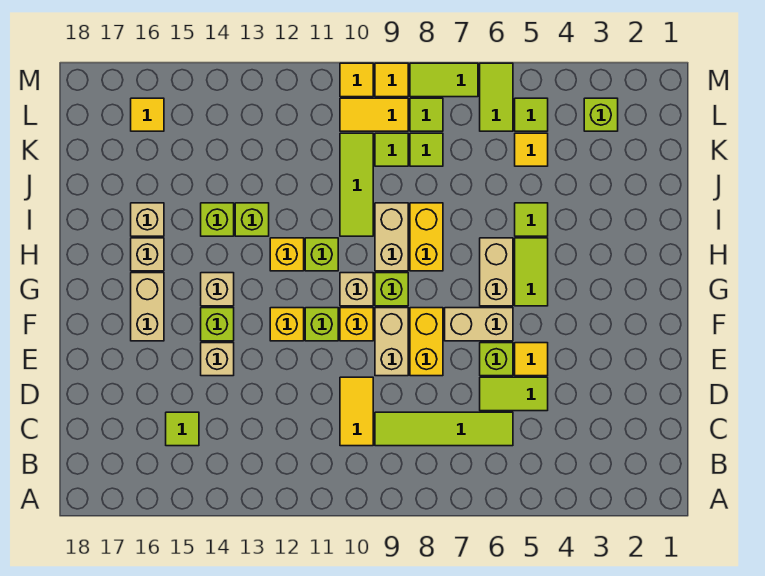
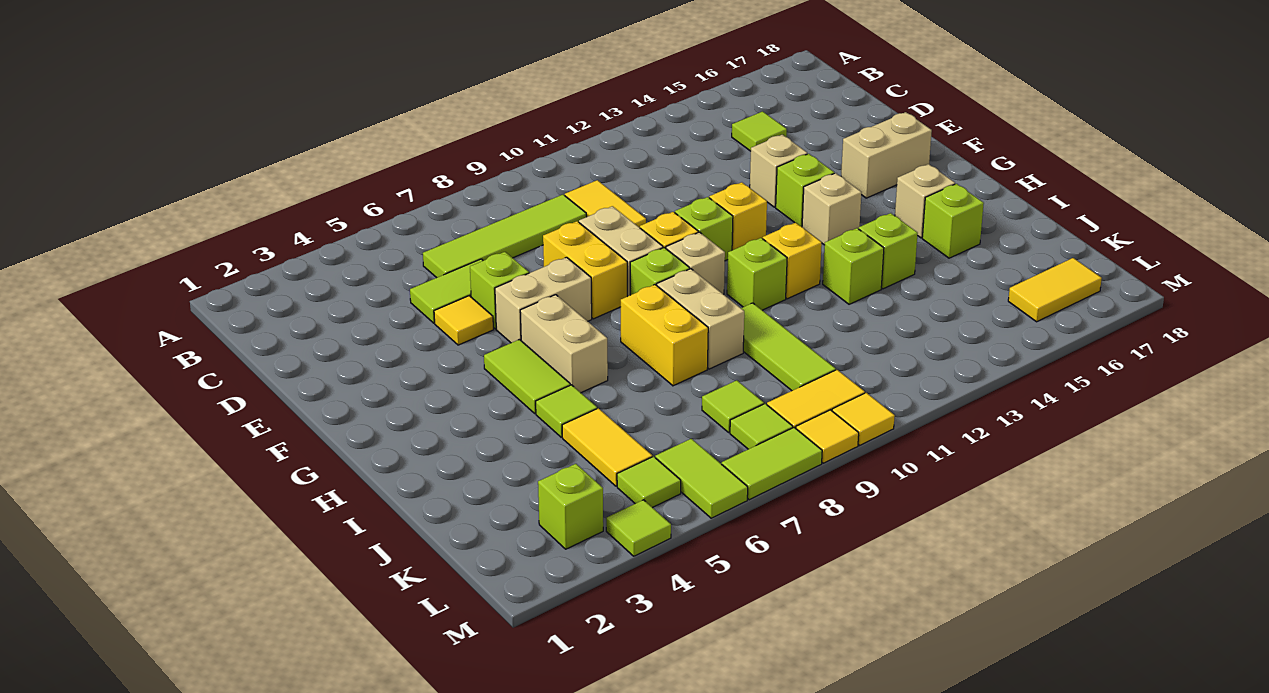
tan brick F16:G16 level 1 -> tan brick F16:F17 level 1
tan brick I16 level 1 -> lime brick I16 level 1
yellow tile K5 level 1 -> yellow tile J5:K5 level 1
lime tile K9 level 1 -> lime tile M4 level 1
yellow tile L16 level 1 -> yellow tile L16:L17 level 1

